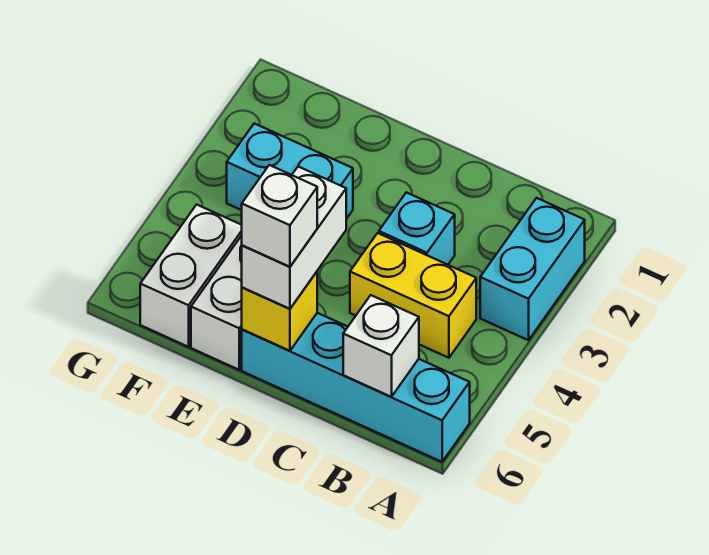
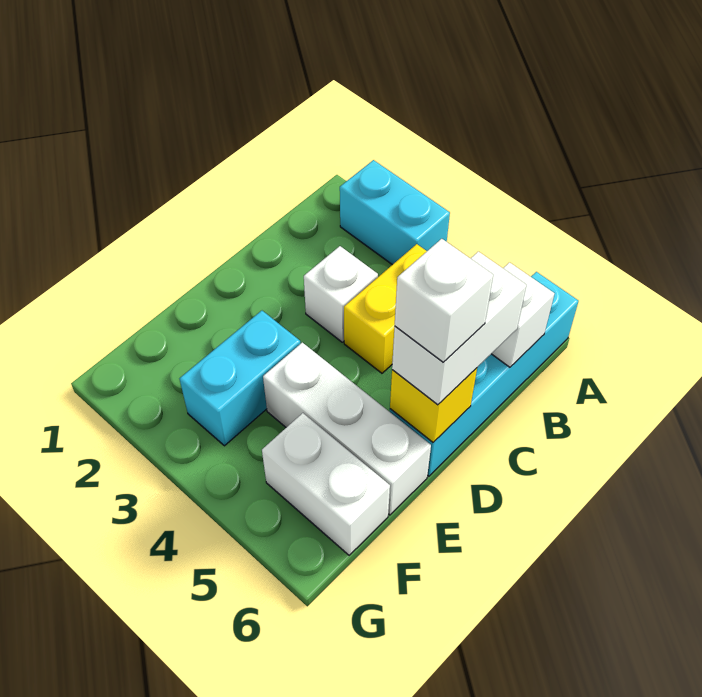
cyan brick C3 level 1 -> white brick C3 level 1
white brick D5:D6 level 3 -> white brick C6:D6 level 3

